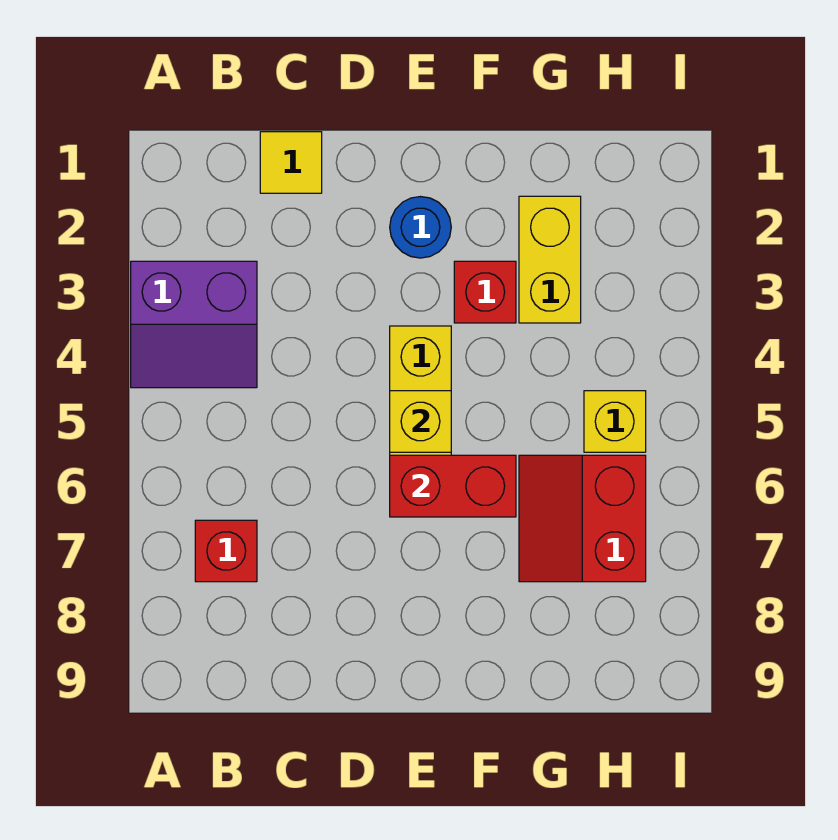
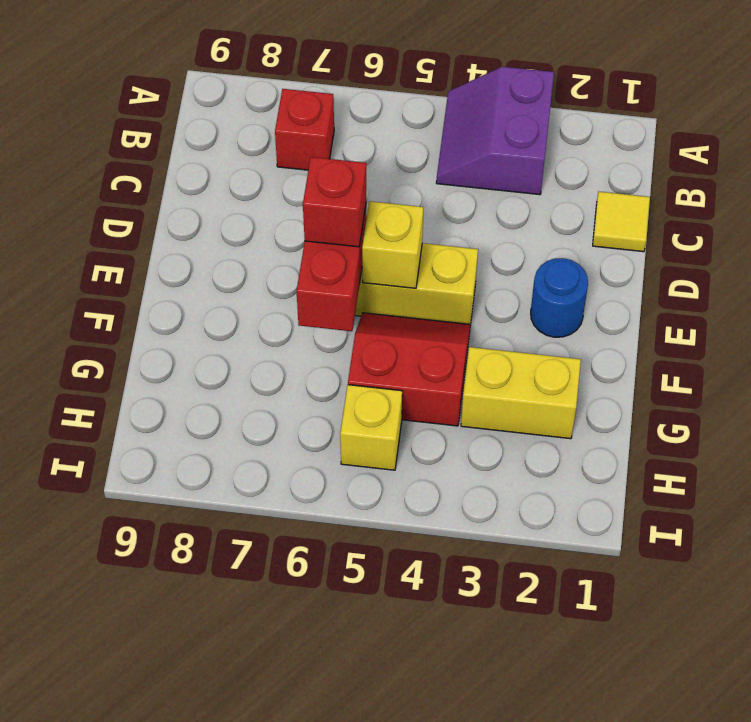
red brick F3 level 1 -> red brick E6 level 3
red slope G6:H7 level 1 top H -> red slope F4:G5 level 1 top G

